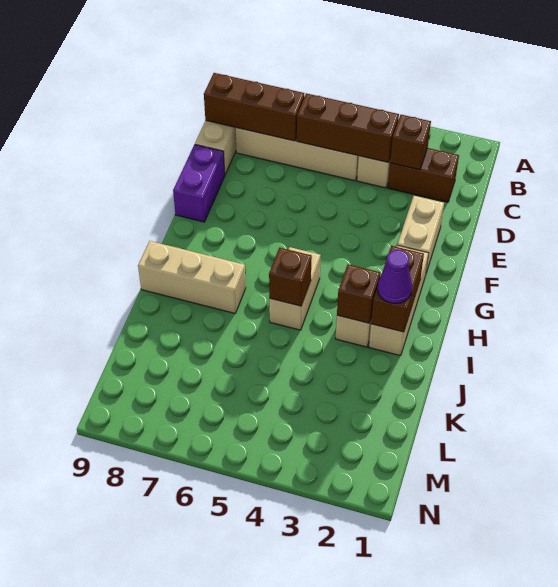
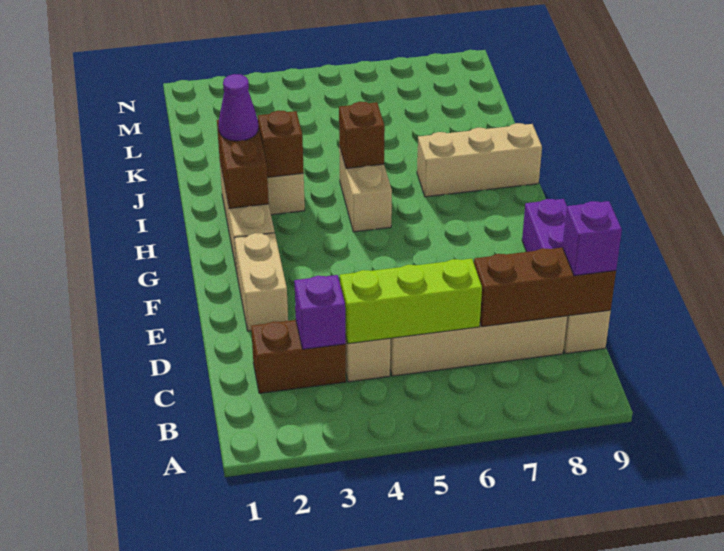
brown brick C3 level 2 -> purple brick C3 level 2
brown brick C4:C6 level 2 -> lime brick C4:C6 level 2
none -> purple brick C9 level 3

